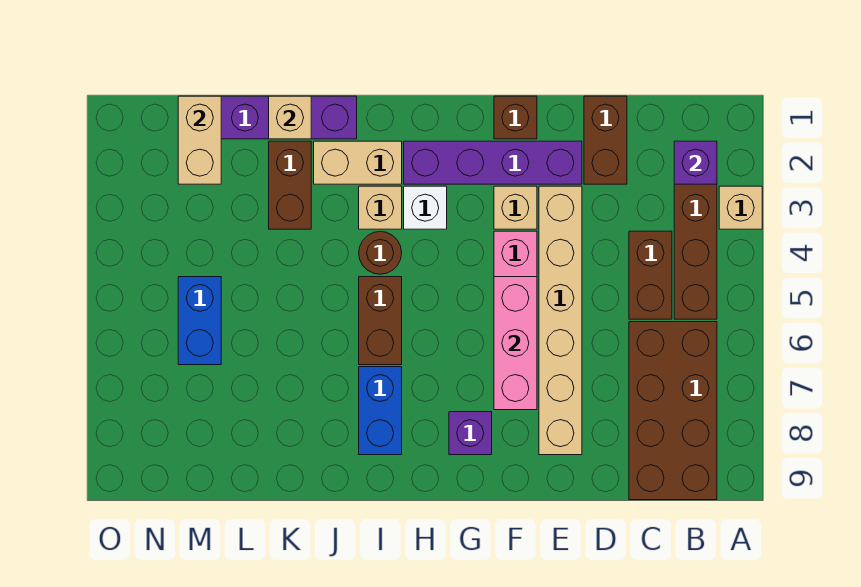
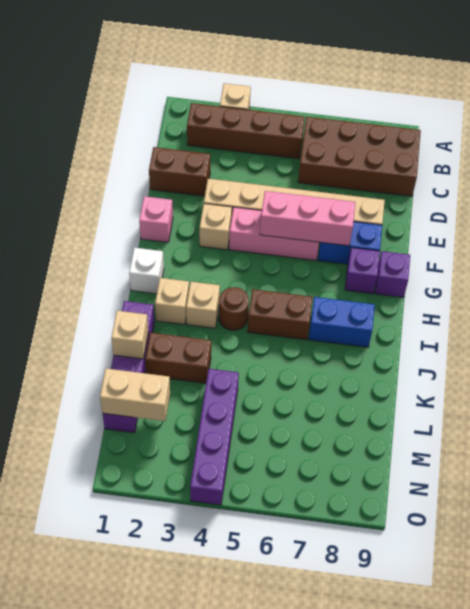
purple brick B2 level 2 -> purple brick G9 level 1
brown brick C4:C5 level 1 -> none
purple brick E2:H2 level 1 -> purple brick L4:O4 level 1
brown brick F1 level 1 -> pink brick F1 level 1
white brick H3 level 1 -> white brick H1 level 1
tan brick I2:J2 level 1 -> tan brick I2 level 1
blue brick M5:M6 level 1 -> blue brick F7:F8 level 1

